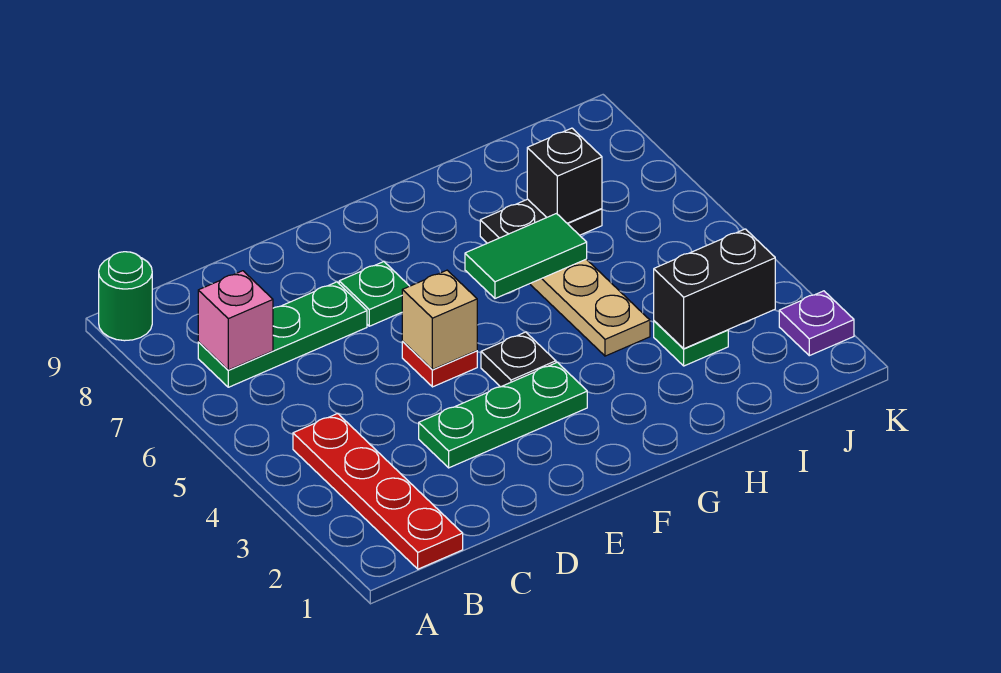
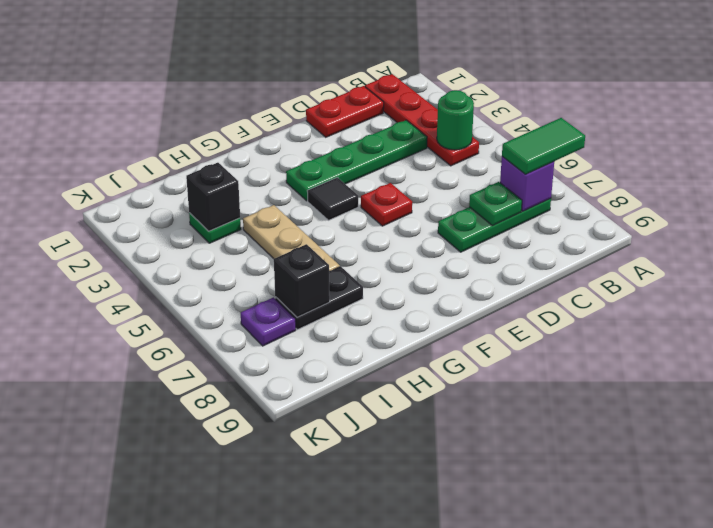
green round brick A9 level 1 -> green round brick B4 level 2
pink brick B7 level 2 -> purple brick B7 level 2
none -> red plate C1:D1 level 1
green plate D3:F3 level 1 -> green plate C3:F3 level 1
tan brick E5 level 2 -> none
green plate E7 level 1 -> green plate C7 level 2
black plate F4 level 1 -> black tile F4 level 1
green tile G6:H6 level 2 -> green tile A7:B7 level 3
black brick I3:J3 level 2 -> black brick I3 level 2
purple plate K2 level 1 -> purple plate J7 level 1

